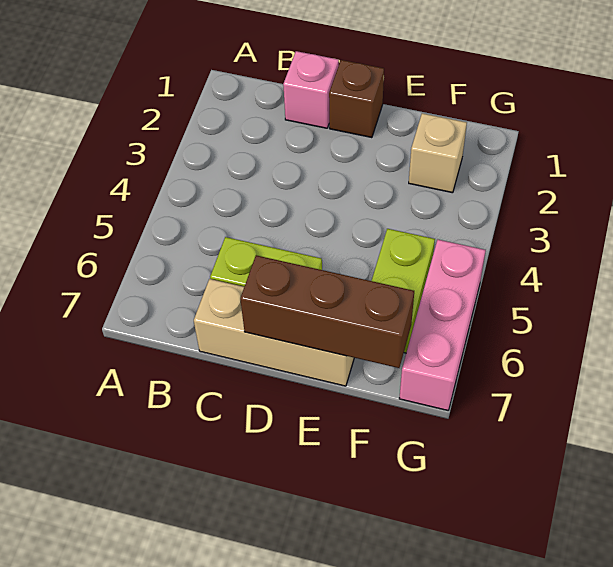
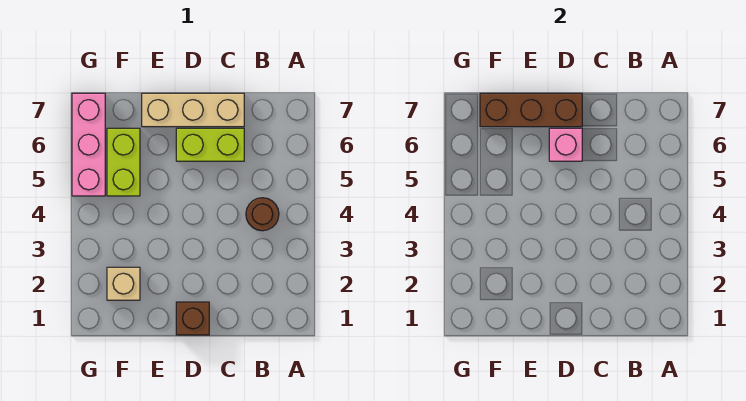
none -> brown round brick B4 level 1
pink brick C1 level 1 -> pink brick D6 level 2

